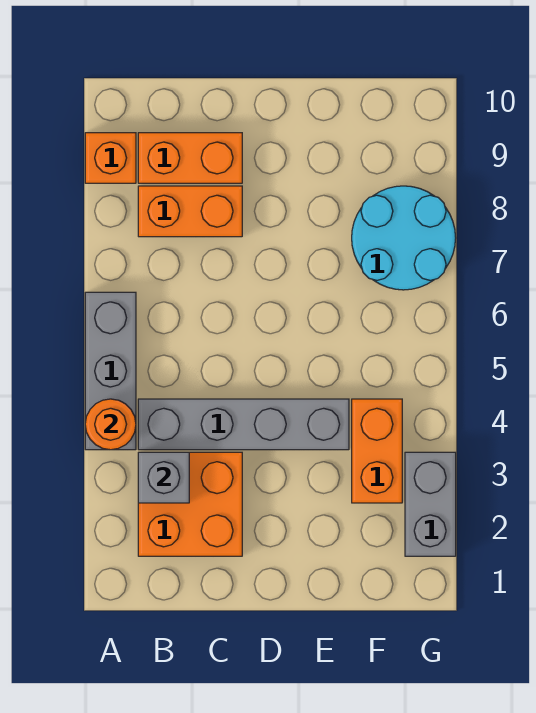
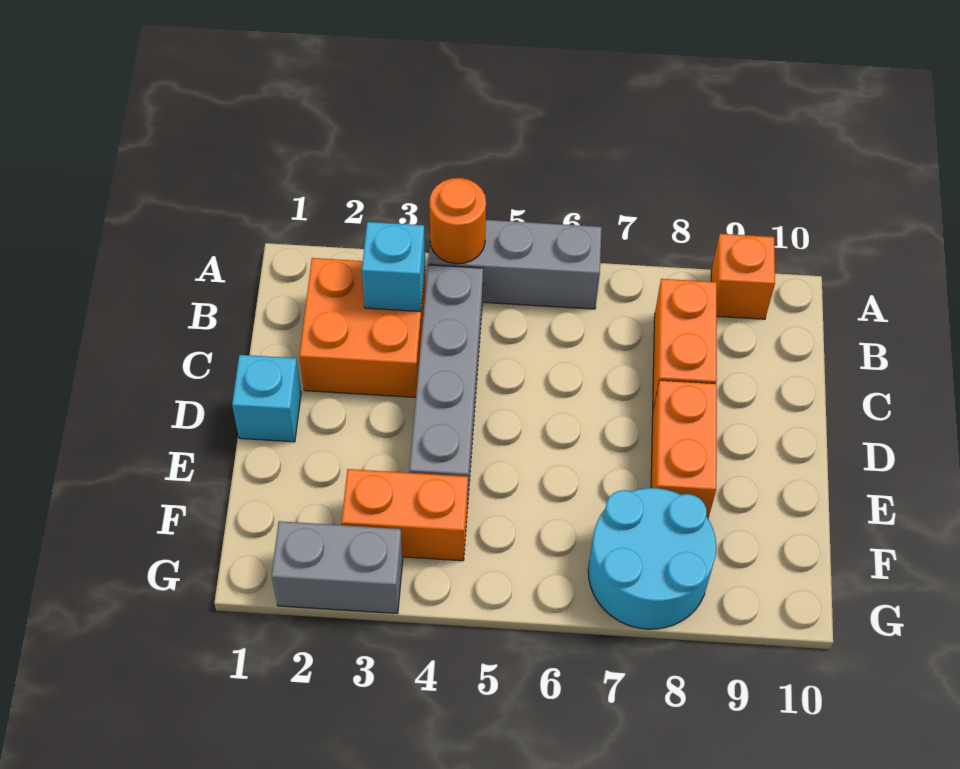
grey brick B3 level 2 -> cyan brick B3 level 2
orange brick B9:C9 level 1 -> orange brick D8:E8 level 1
none -> cyan brick D1 level 1

